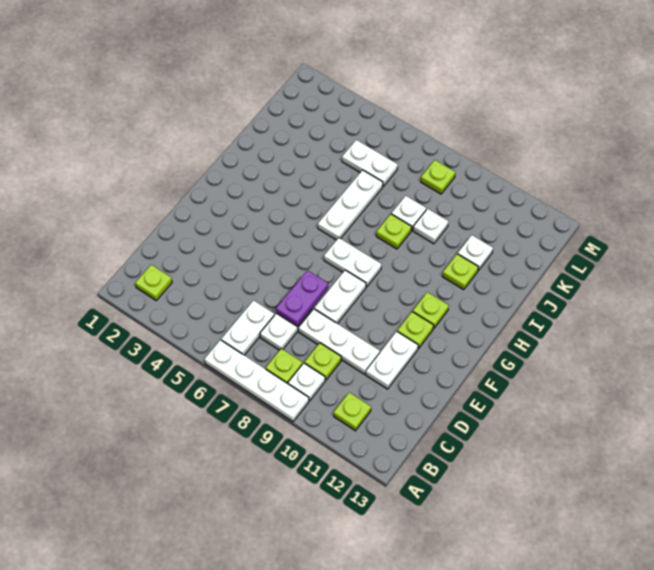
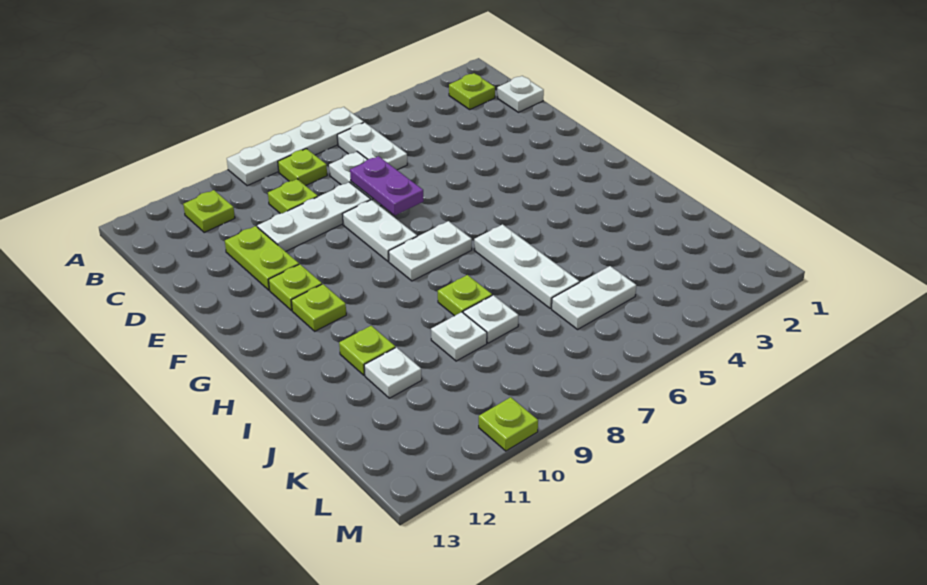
white plate B9 level 1 -> white plate C1 level 1
white plate D11:E11 level 1 -> lime plate D11:E11 level 1
lime plate L8 level 1 -> lime plate M10 level 1

